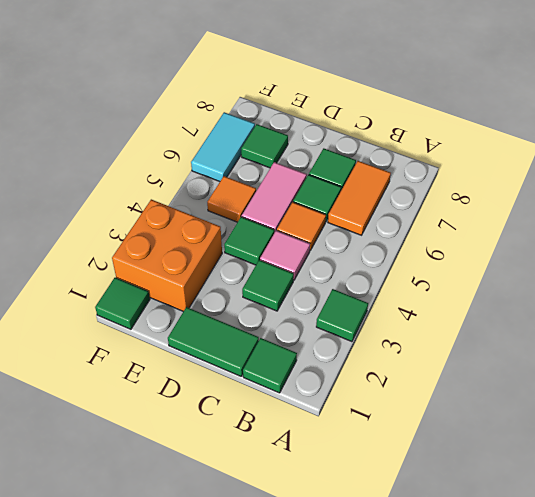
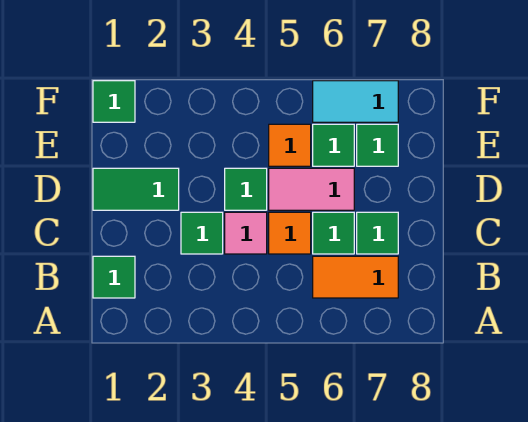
green tile A3 level 1 -> green tile E6 level 1
green tile C1:D1 level 1 -> green tile D1:D2 level 1
orange brick E2:F3 level 1 -> none

